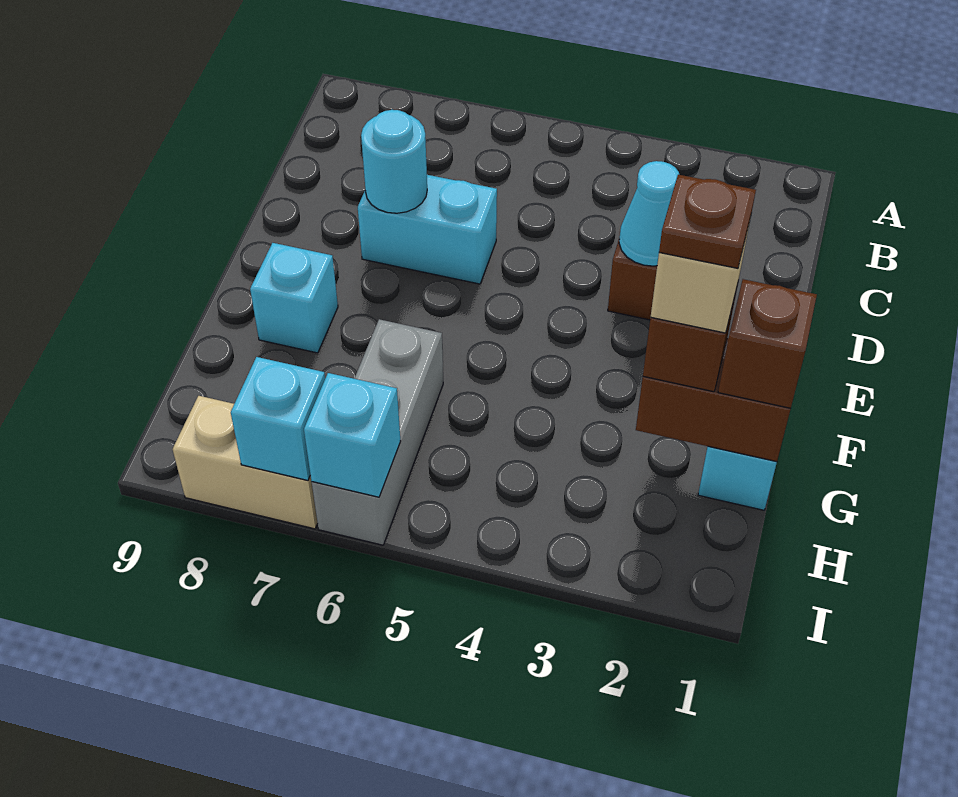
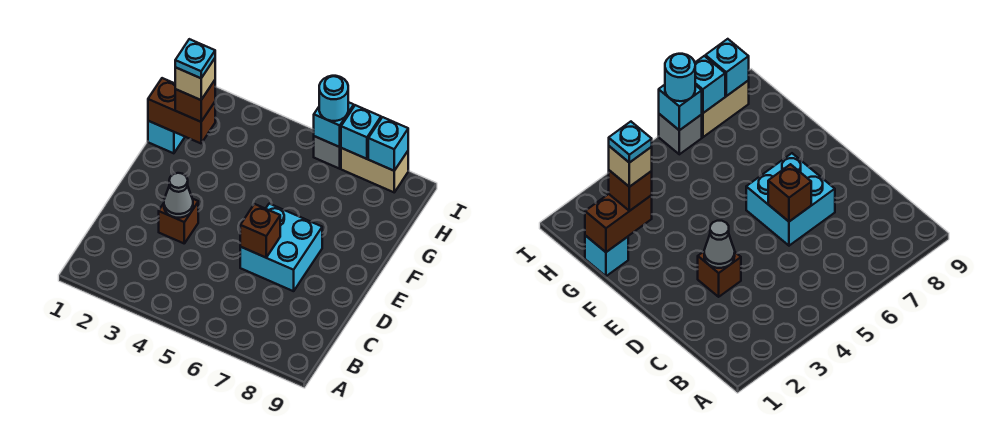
cyan cone D3 level 2 -> grey cone D3 level 2
cyan brick D6:D7 level 1 -> cyan brick D6:E7 level 1
cyan round brick D7 level 2 -> cyan round brick I6 level 3
cyan brick F8 level 1 -> cyan brick I8 level 2
brown brick G1 level 3 -> brown brick D6 level 2
brown plate G2 level 5 -> cyan plate G2 level 5
grey brick G6:I6 level 1 -> grey brick I6 level 1

